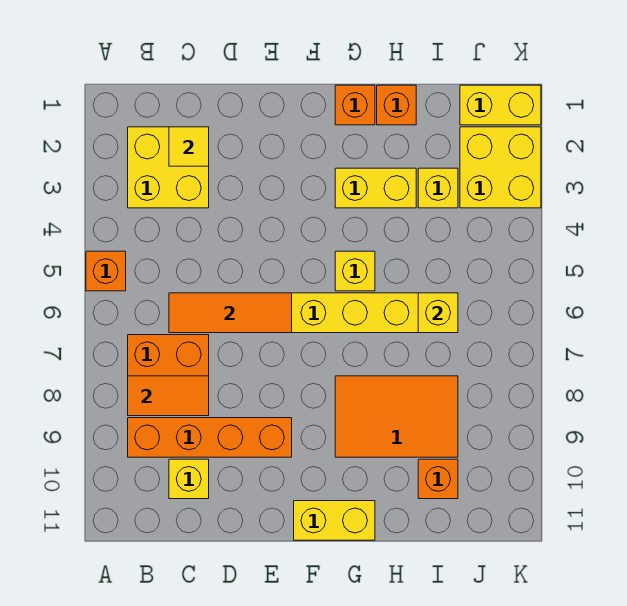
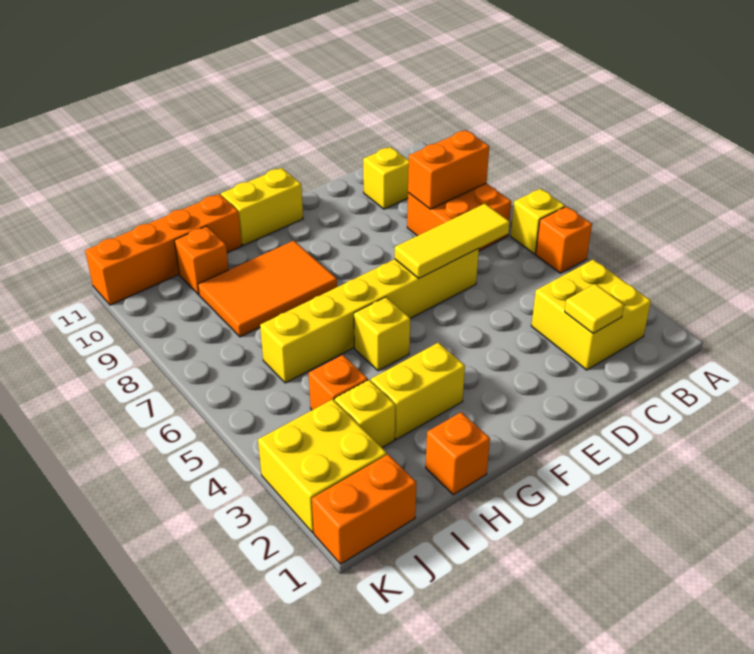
orange tile B8:C8 level 2 -> orange brick B8:C8 level 2
orange brick B9:E9 level 1 -> orange brick H11:K11 level 1
orange tile C6:E6 level 2 -> yellow tile C6:E6 level 2
orange brick G1 level 1 -> orange brick I4 level 1
yellow brick I6 level 2 -> yellow brick A6 level 1
yellow brick J1:K1 level 1 -> orange brick J1:K1 level 1

